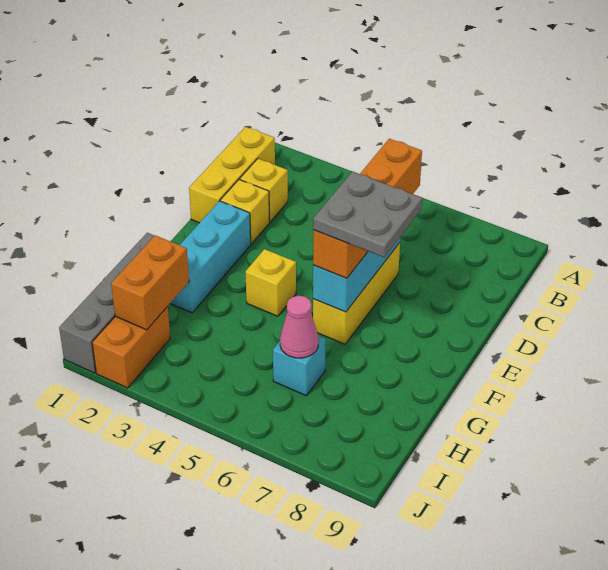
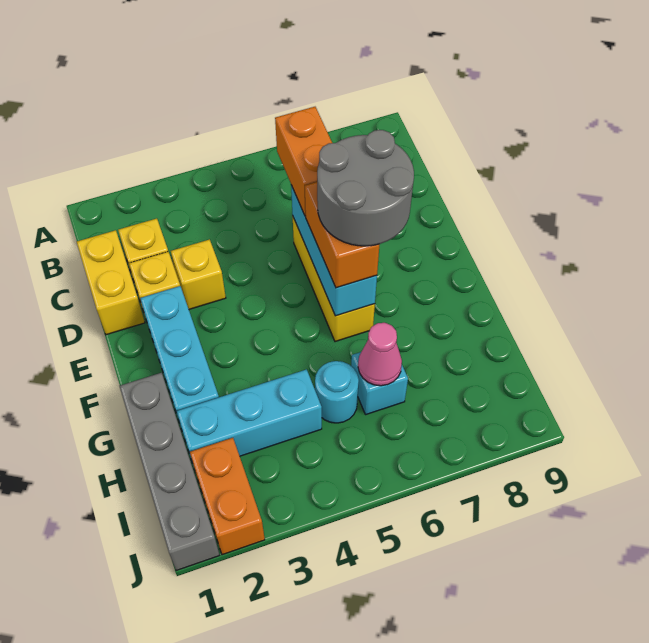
yellow brick B1:D1 level 1 -> yellow brick C1:D1 level 1
grey plate E6:F7 level 4 -> grey round brick E6:F7 level 4
yellow brick F4 level 1 -> yellow brick D3 level 1
none -> cyan brick H2:H4 level 1
orange brick H2:I2 level 2 -> none
none -> cyan round brick H5 level 1

